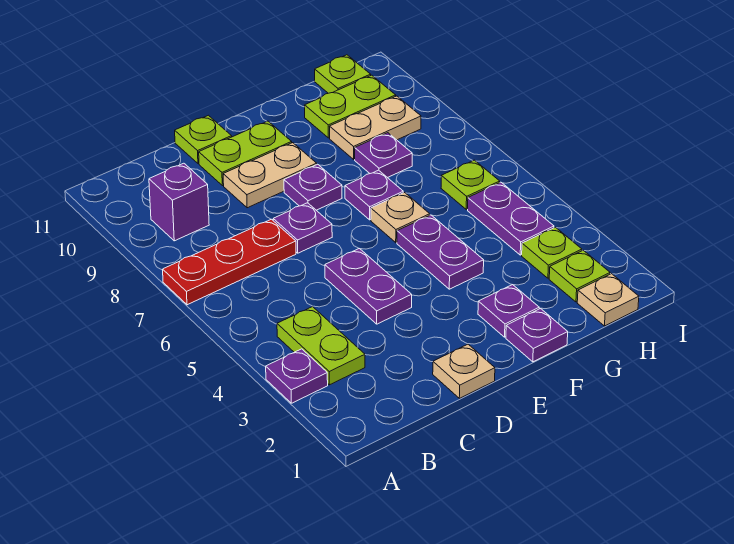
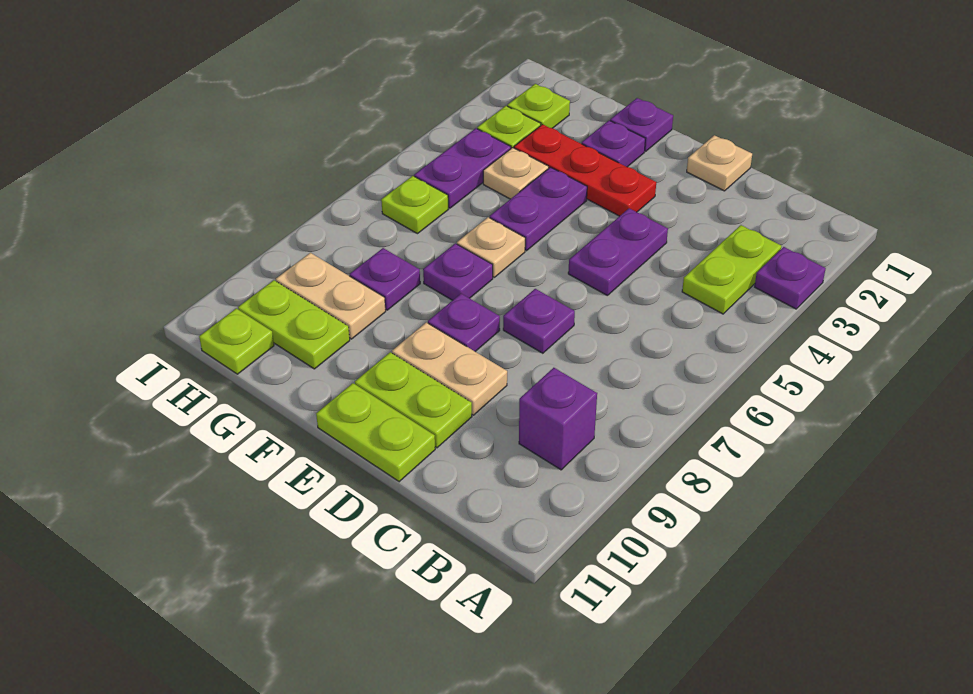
red plate A7:C7 level 1 -> red plate E3:G3 level 1
lime plate D11 level 1 -> lime plate D11:E11 level 1
tan plate H1 level 1 -> tan plate G4 level 1

